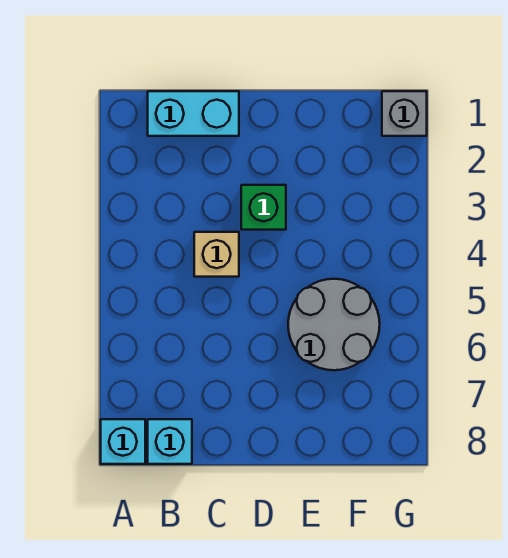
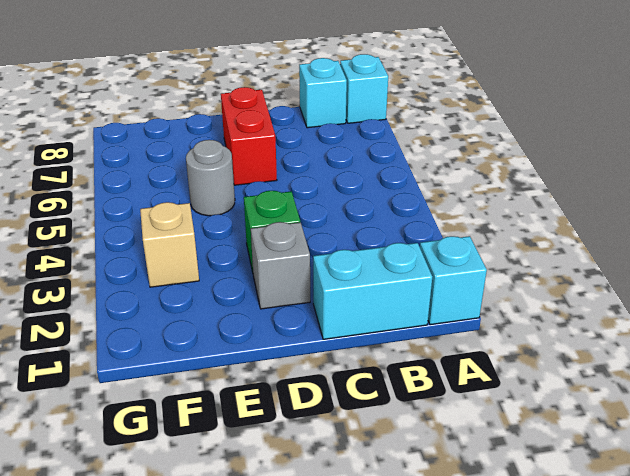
none -> cyan brick A1 level 1
tan brick C4 level 1 -> tan brick F3 level 1
none -> red brick D6:D7 level 1
grey round brick E5:F6 level 1 -> grey round brick E5 level 1
grey brick G1 level 1 -> grey brick D2 level 1

